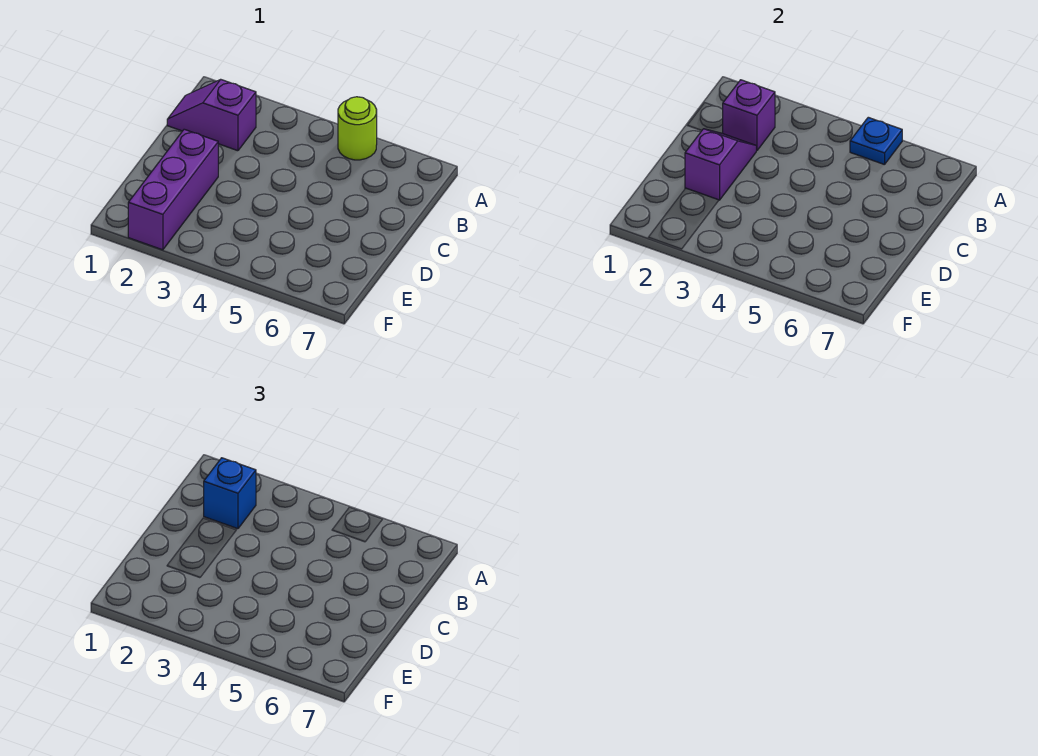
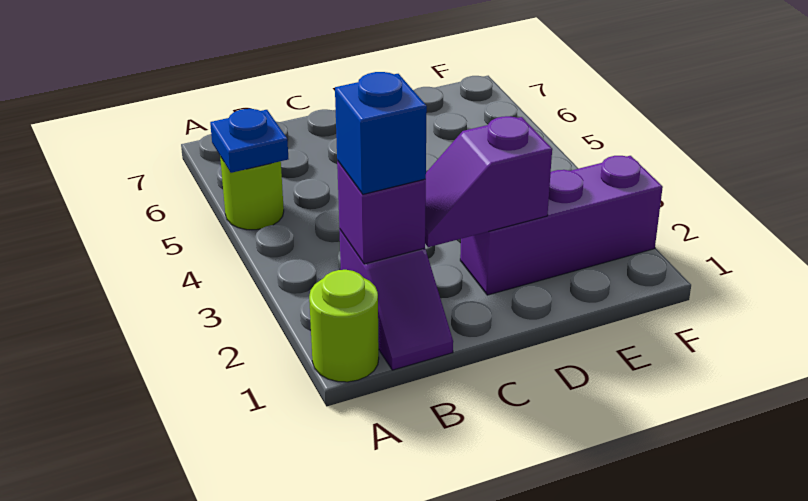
none -> lime round brick A1 level 1

